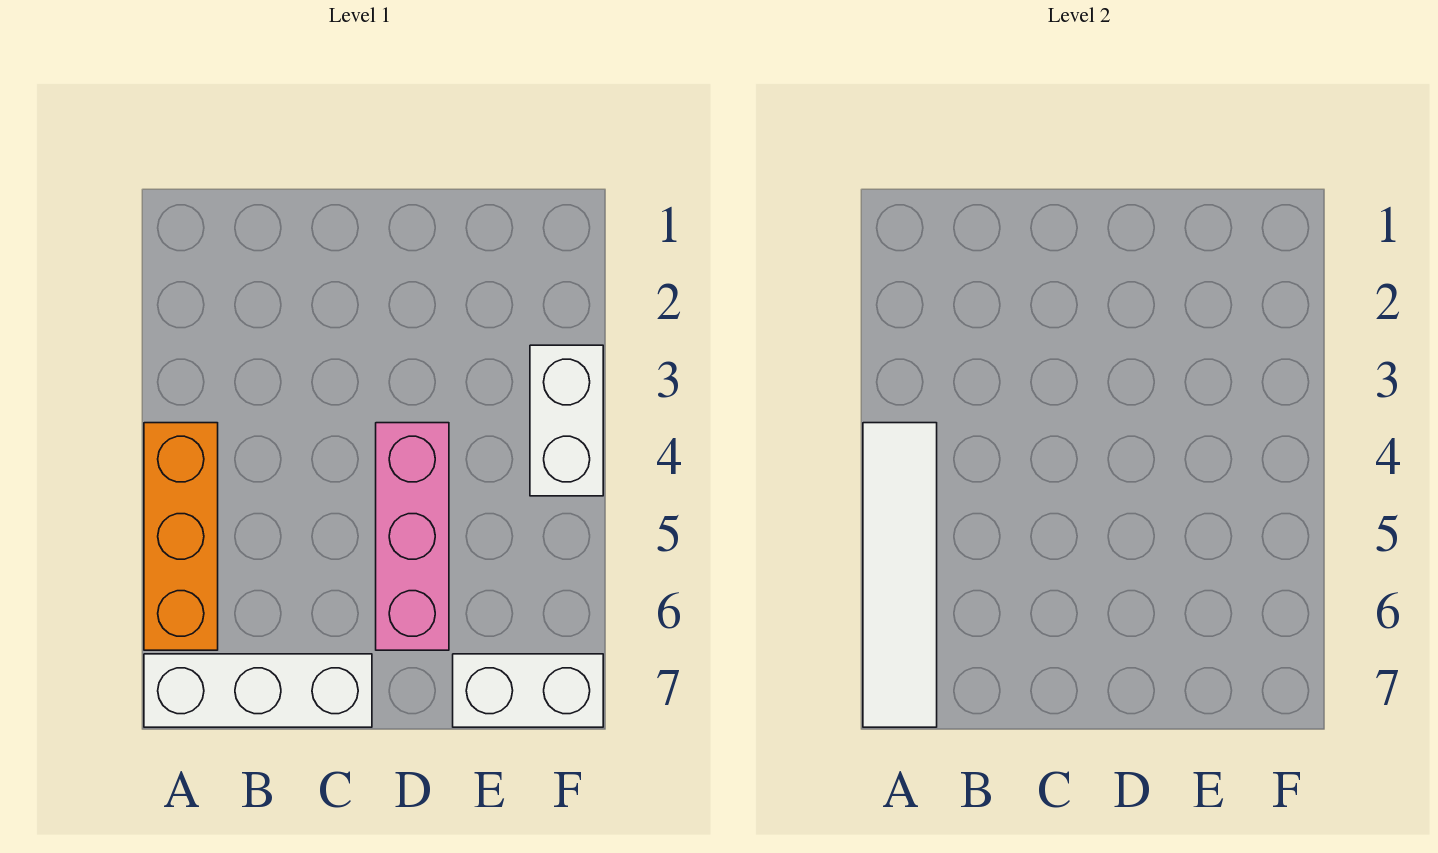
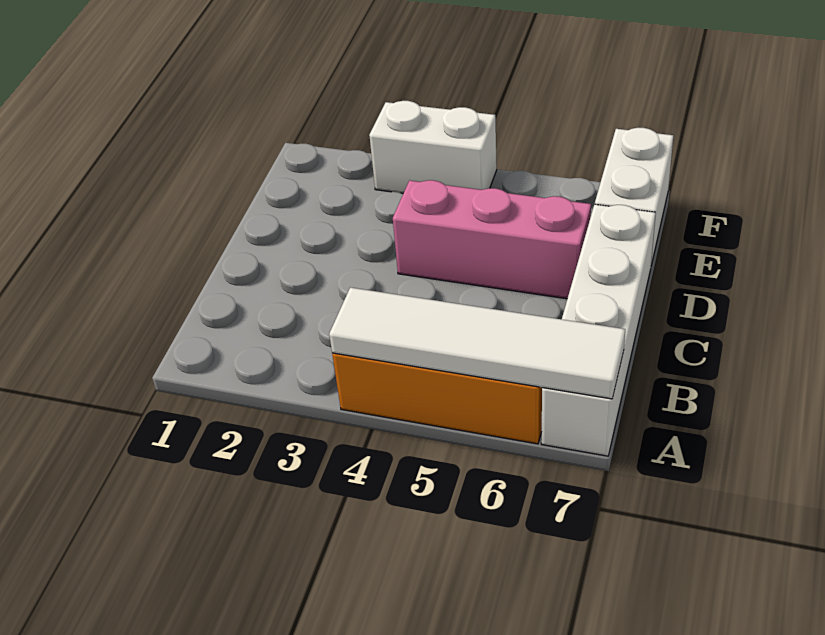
white brick A7:C7 level 1 -> white brick A7:D7 level 1

